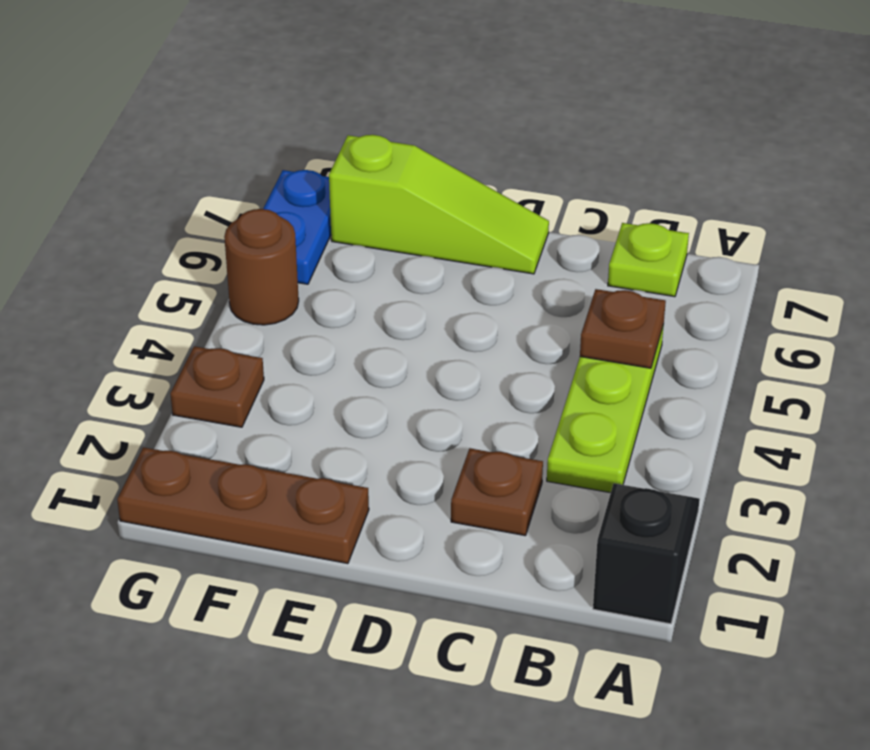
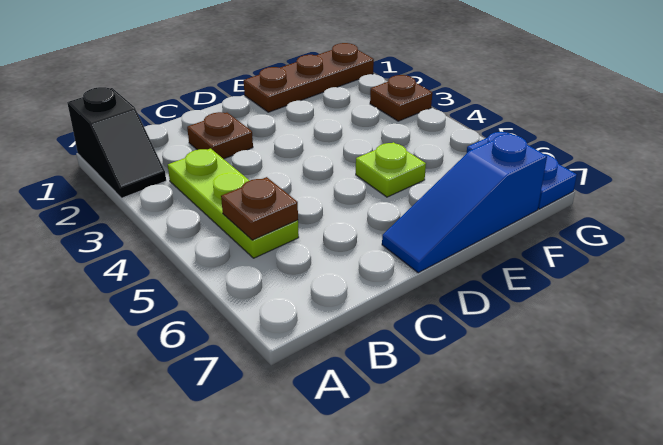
lime plate B7 level 1 -> lime plate E5 level 1
lime slope D7:F7 level 1 top F -> blue slope D7:F7 level 1 top F
brown round brick G5 level 1 -> none

